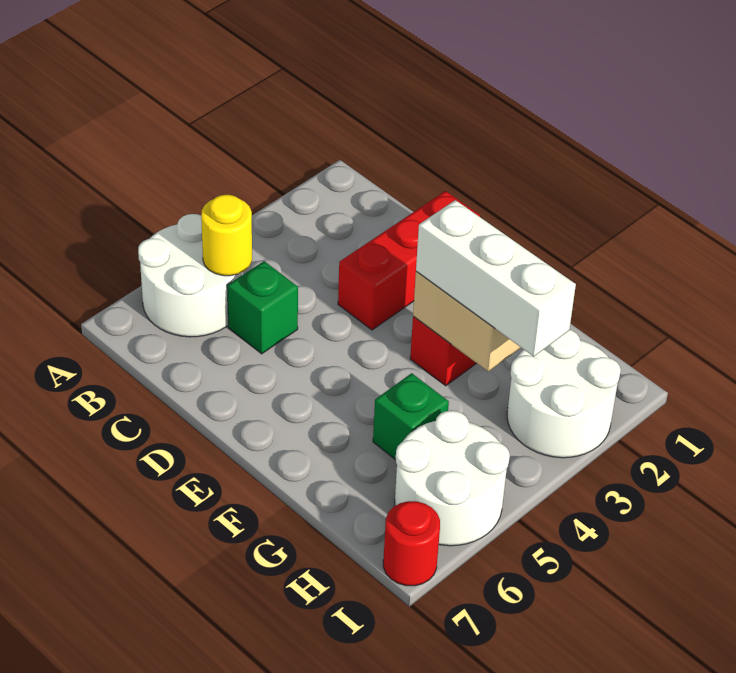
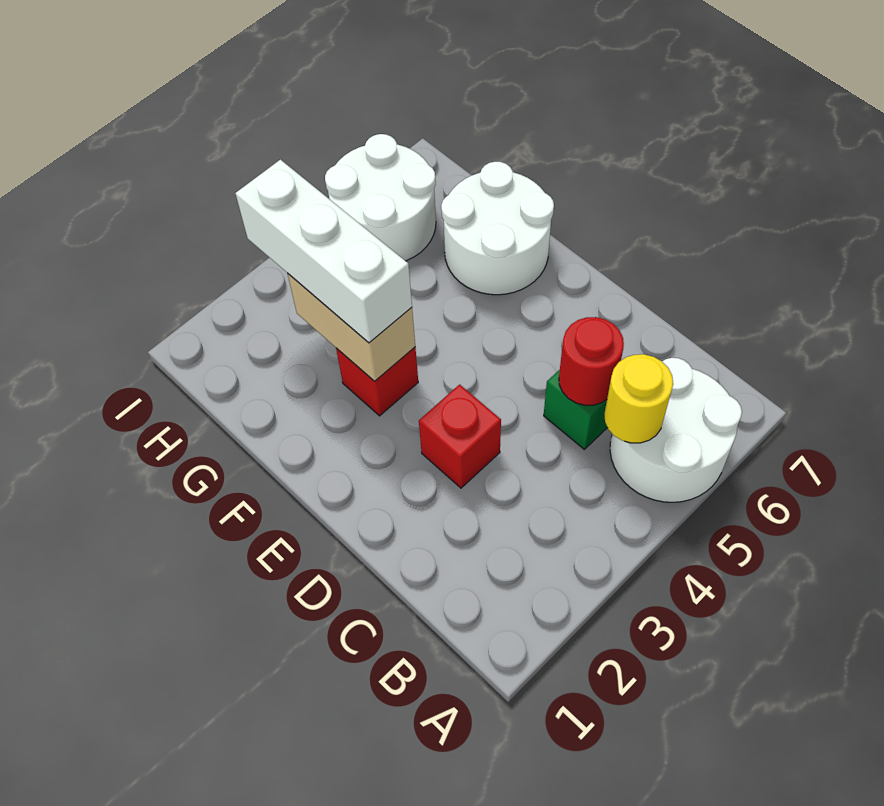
red brick D1:D3 level 1 -> red brick D3 level 1
green brick G5 level 1 -> none
white round brick H2:I3 level 1 -> white round brick F6:G7 level 1
red round brick I7 level 1 -> red round brick C5 level 2

